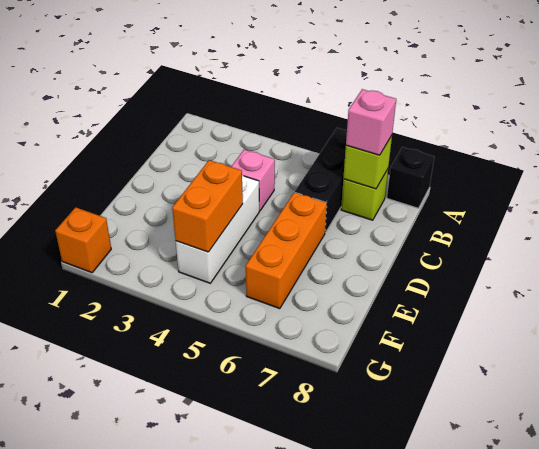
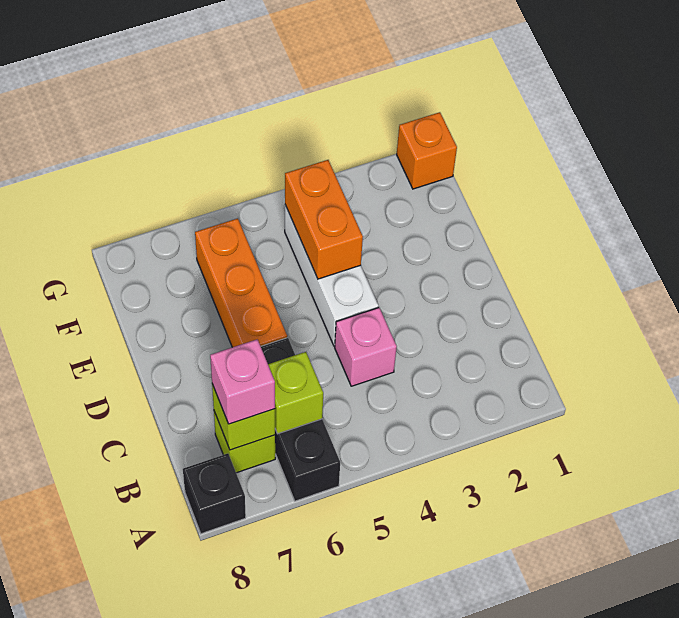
none -> lime brick B6 level 2

